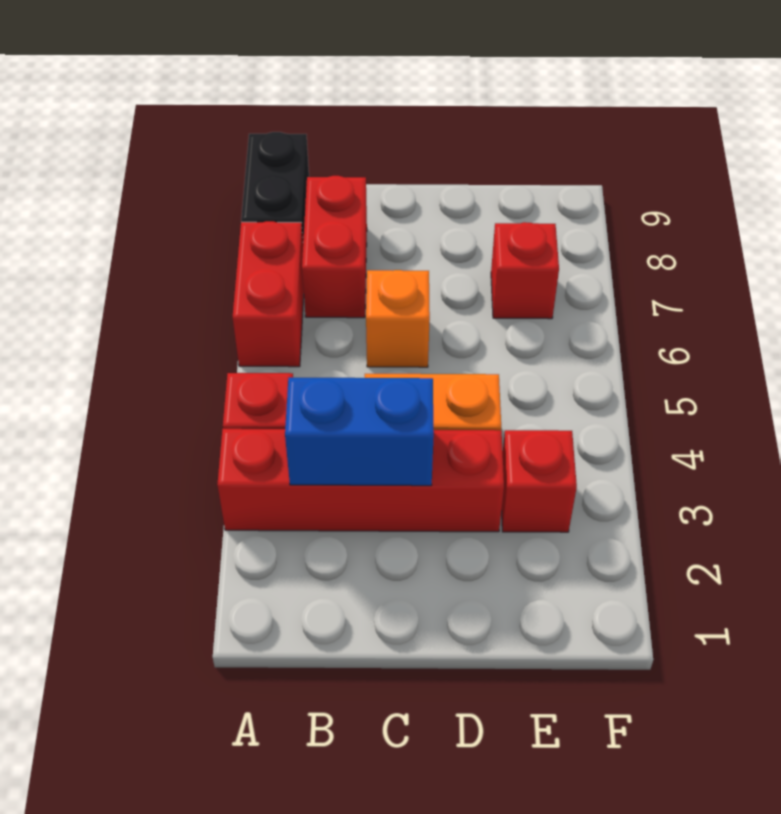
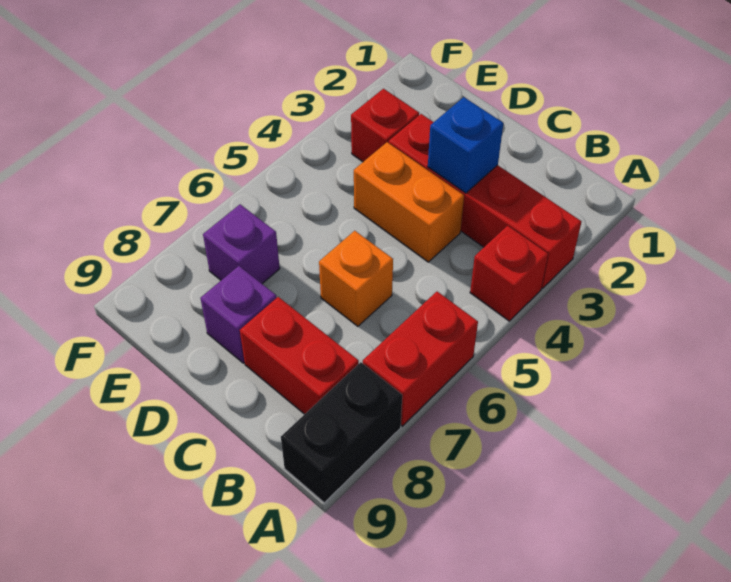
blue brick B3:C3 level 2 -> blue brick C3 level 2
red brick B7:B8 level 1 -> red brick B8:C8 level 1
none -> purple brick D8 level 1
red brick E7 level 1 -> purple brick E7 level 1

